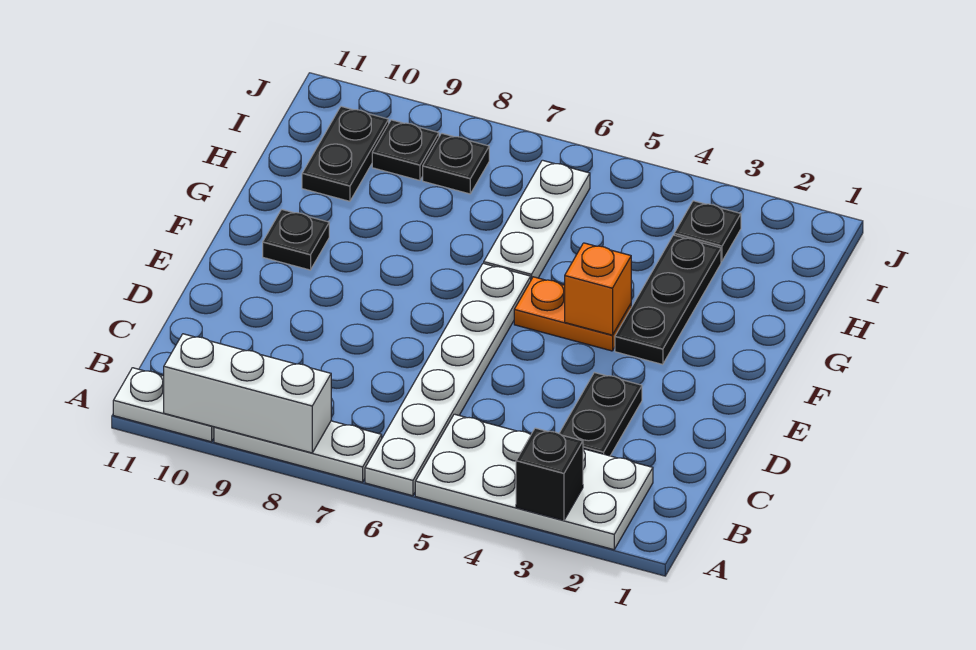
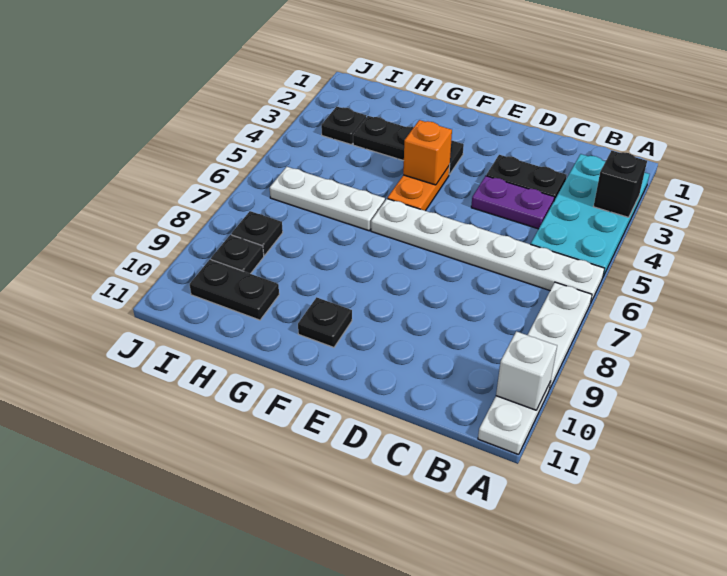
white plate A2:B5 level 1 -> cyan plate A2:B5 level 1
white brick A8:A10 level 2 -> white brick A10 level 2
none -> purple plate C4:D4 level 1

